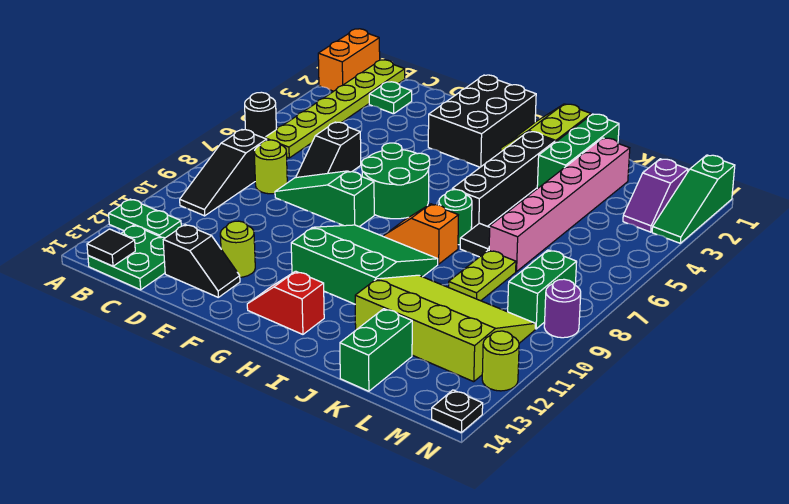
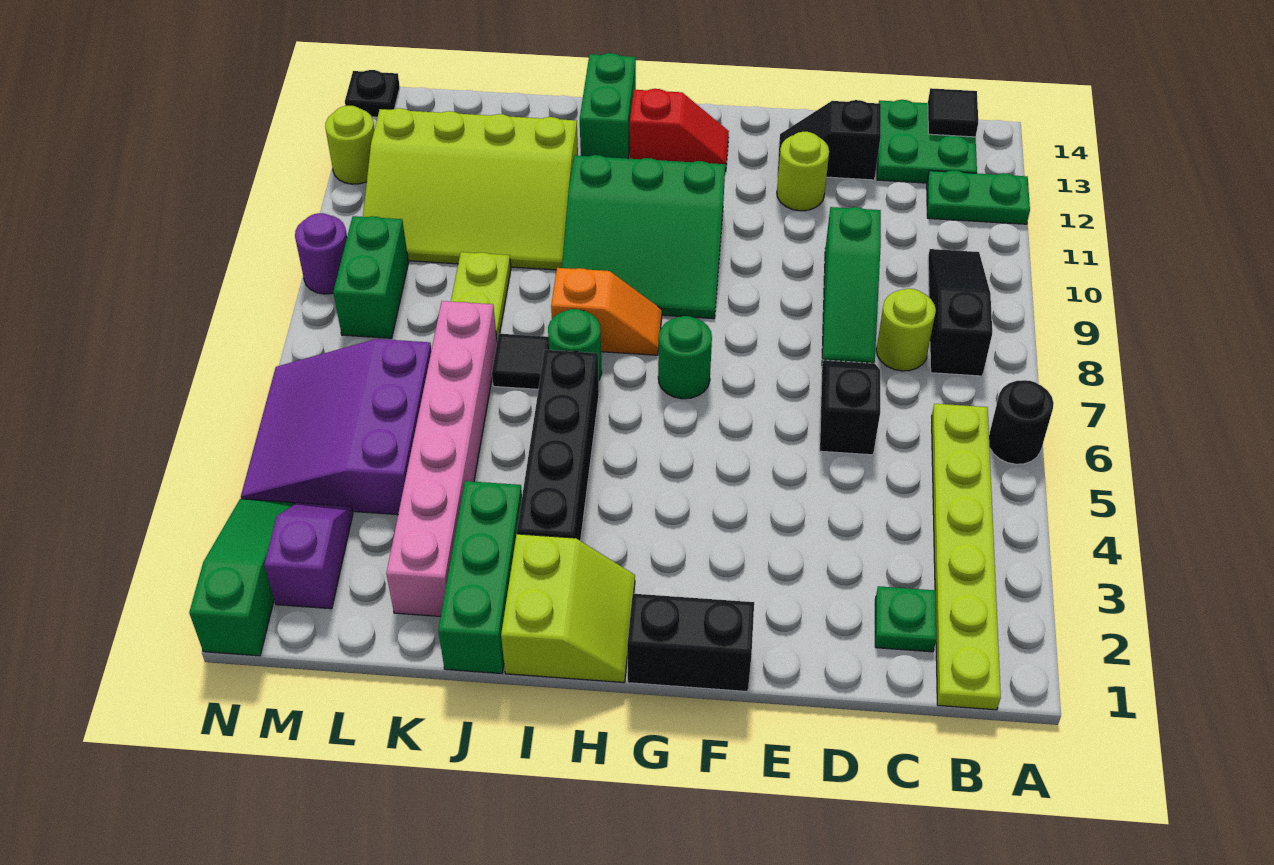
orange brick A1:A2 level 1 -> none
green slope D8:F8 level 1 top F -> green slope D8:D10 level 1 top 10
black brick F1:G3 level 1 -> black brick F1:G1 level 1
green round brick F6:G7 level 1 -> green round brick G7 level 1
green brick K13:K14 level 1 -> green brick I13:I14 level 1
none -> purple slope L4:N6 level 1 top L

